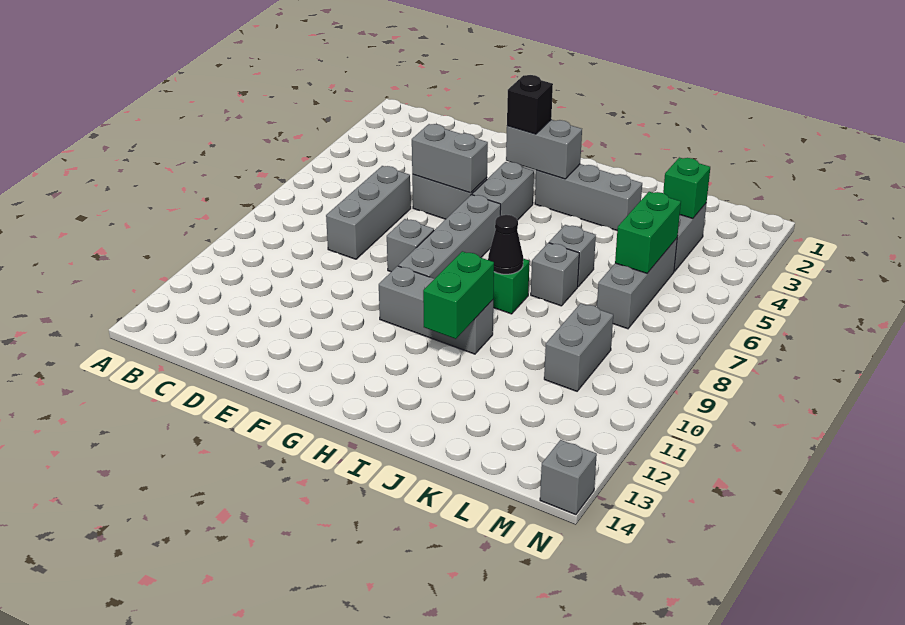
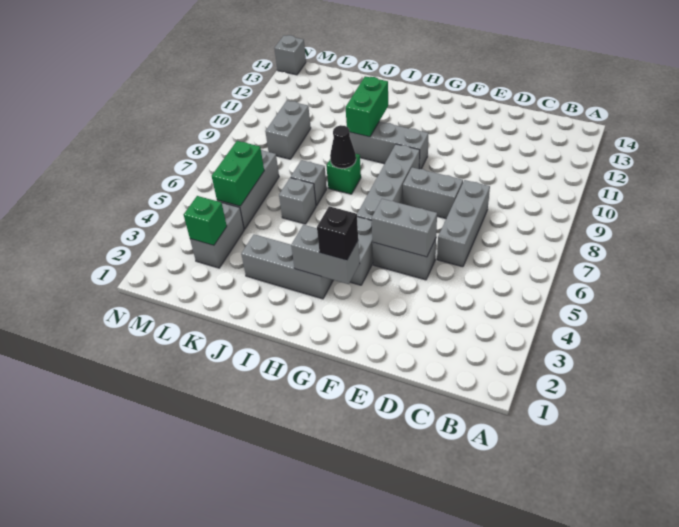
grey brick F8 level 1 -> grey brick E8:F8 level 1

